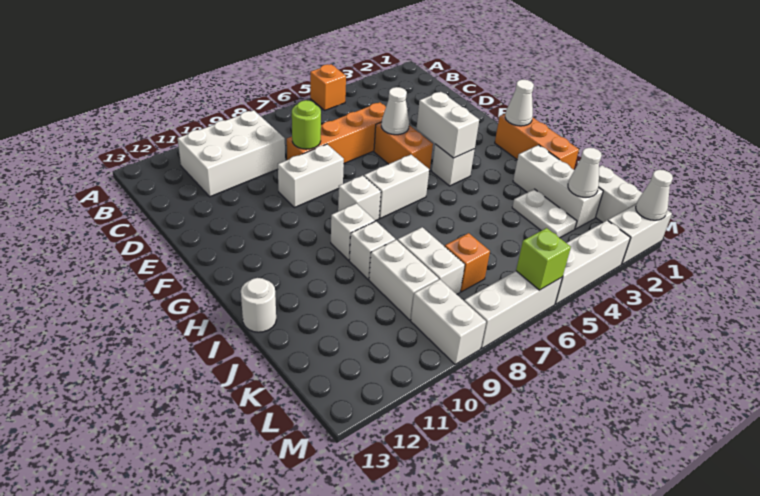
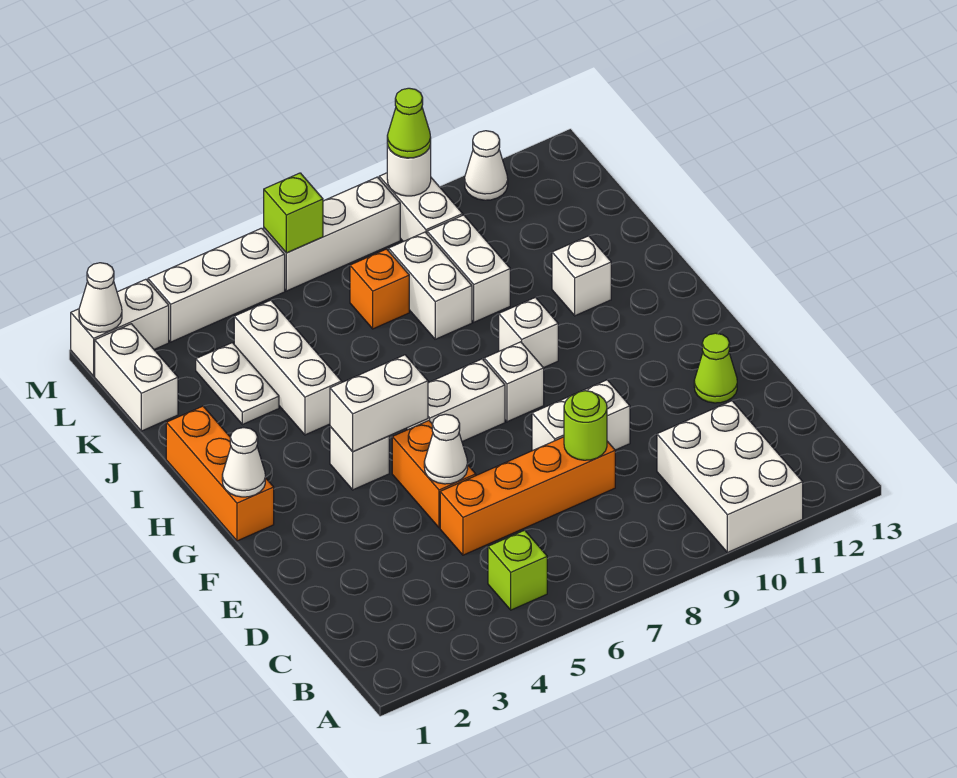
orange brick A5 level 1 -> none
none -> lime brick B5 level 1
white brick B9:C11 level 1 -> white brick A10:C11 level 1
none -> lime cone E12 level 1
white brick F4:G4 level 2 -> white brick G4:G5 level 2
white brick I2:K2 level 1 -> white brick I4:K4 level 1
white brick I9 level 1 -> white brick I11 level 1
white round brick I13 level 1 -> white round brick M9 level 2
white cone K2 level 2 -> white cone M11 level 1
none -> lime cone M9 level 3

